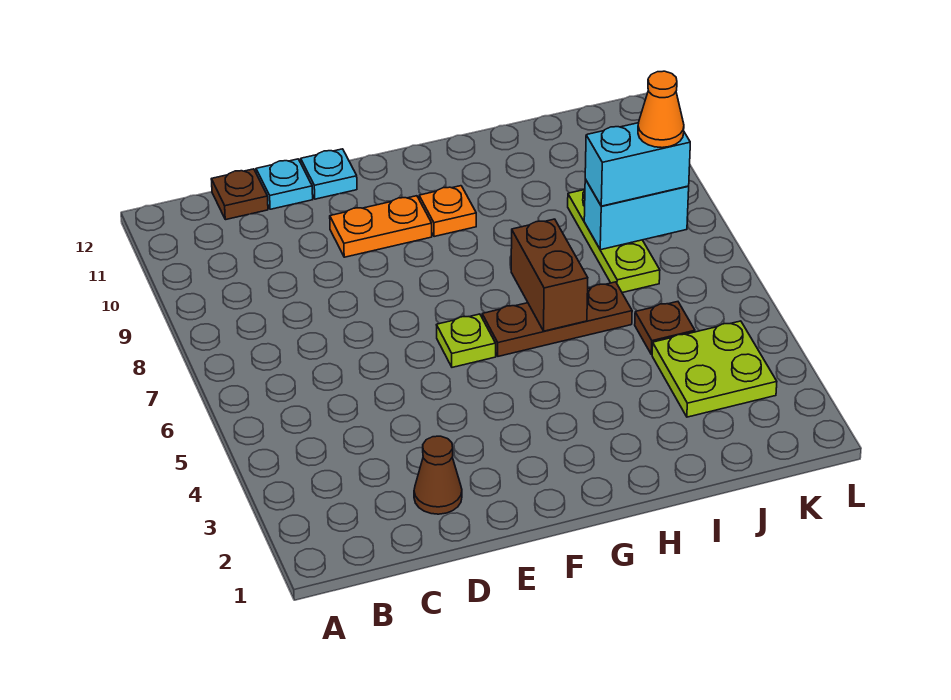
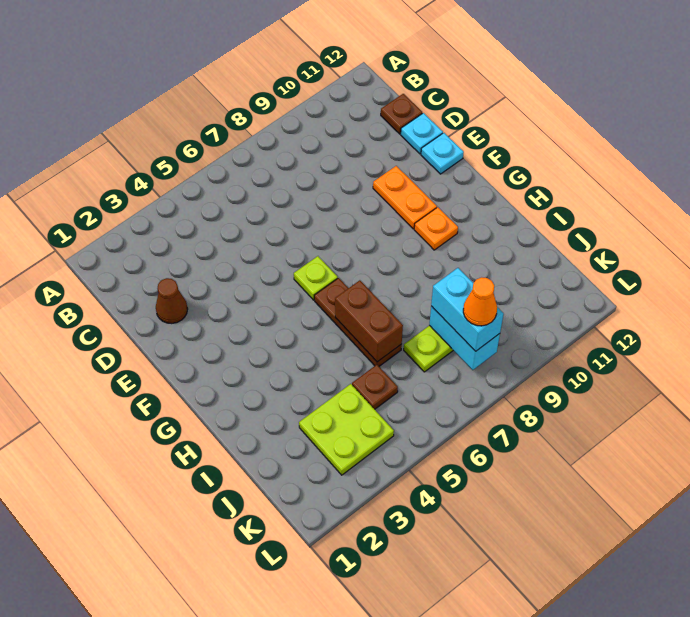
brown brick H6:H7 level 2 -> brown brick H6:I6 level 2

